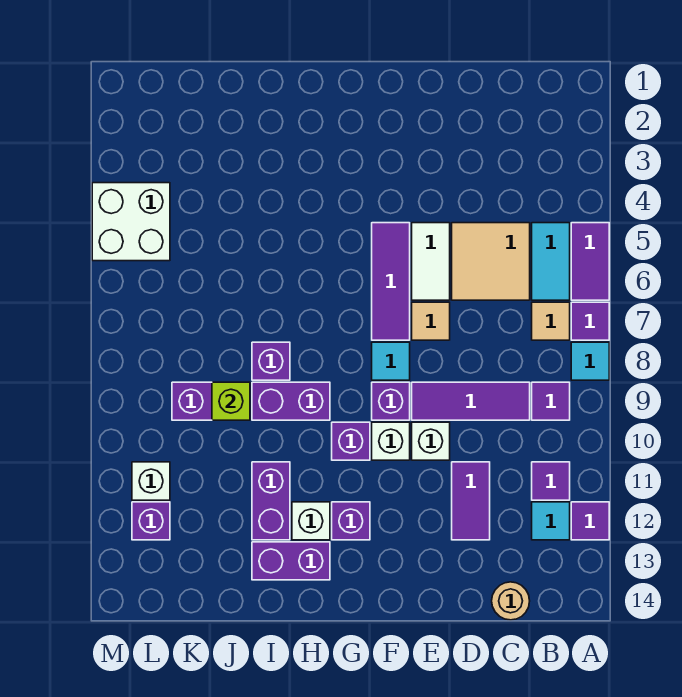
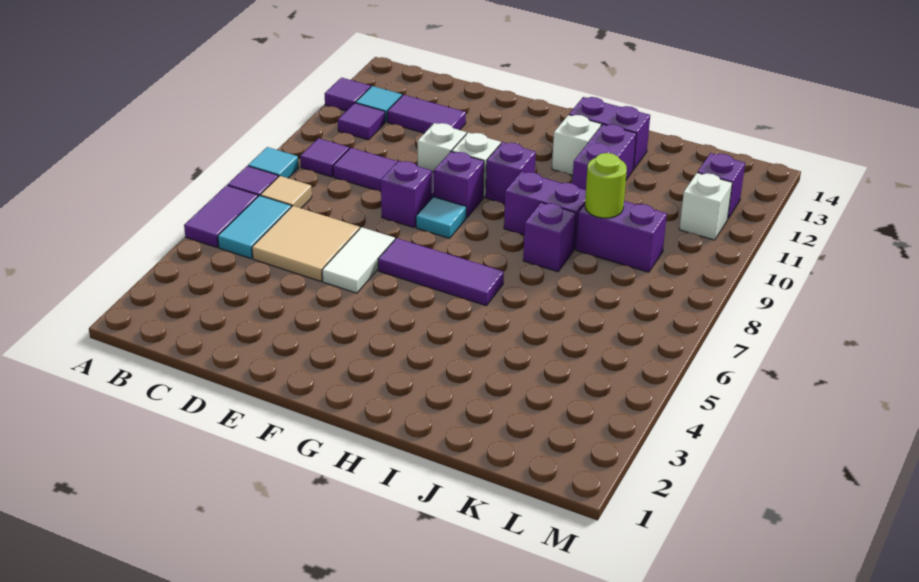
tan round brick C14 level 1 -> none
purple tile D11:D12 level 1 -> purple tile C12:D12 level 1
tan tile E7 level 1 -> none
purple tile F5:F7 level 1 -> purple tile F6:H6 level 1
purple brick G12 level 1 -> purple brick E8 level 1
lime brick J9 level 2 -> lime round brick J9 level 2
white brick L4:M5 level 1 -> none

